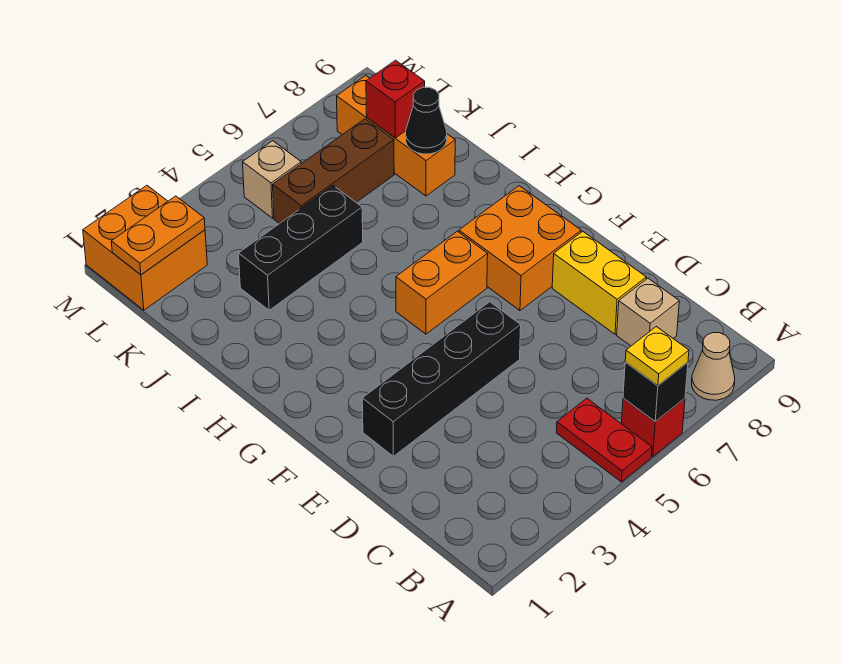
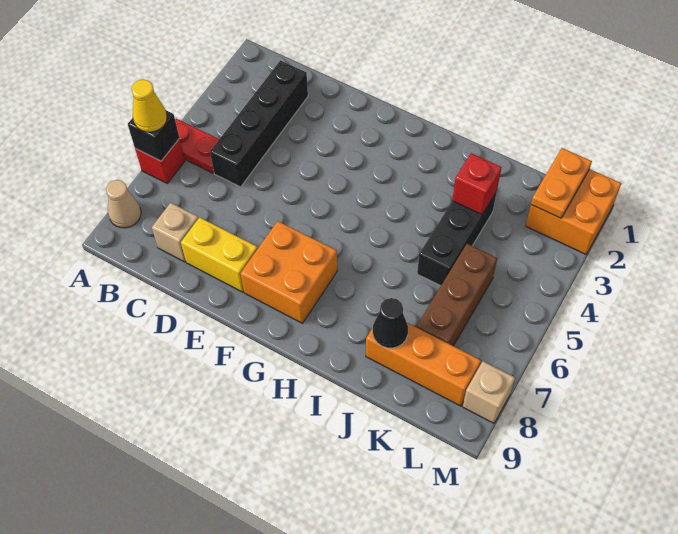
yellow plate A6 level 3 -> yellow cone A6 level 3
black brick E2:E5 level 1 -> black brick C2:C5 level 1
orange brick G5:G6 level 1 -> none
red brick K8 level 2 -> red brick J3 level 2
tan brick L5 level 1 -> tan brick M8 level 1

